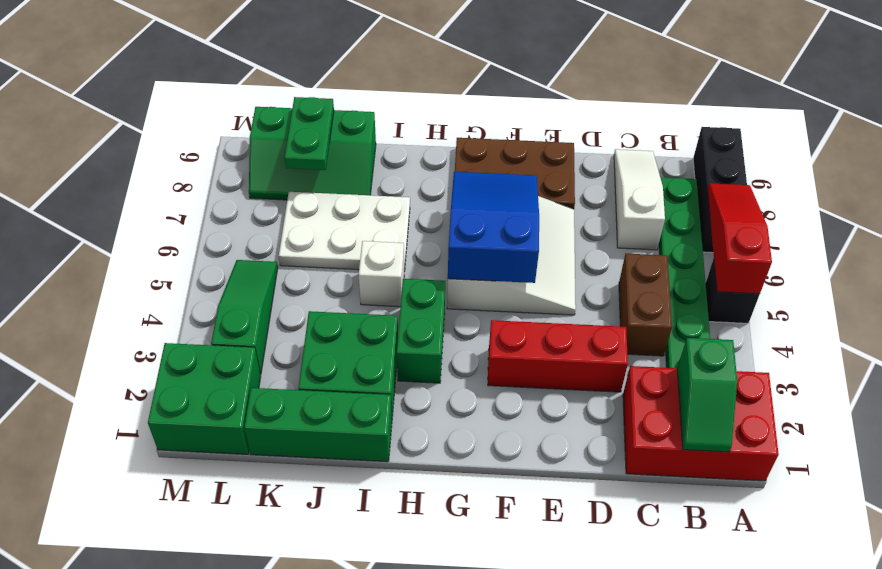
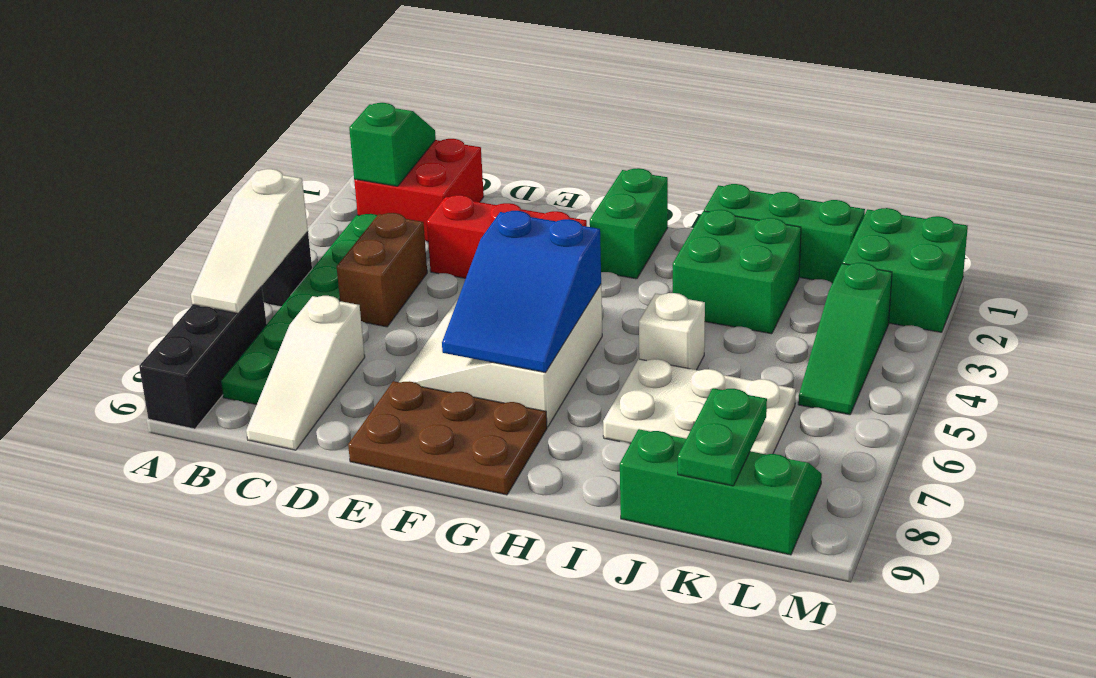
red brick A1:C2 level 1 -> red brick B1:C2 level 1
red slope A5:A7 level 2 top 5 -> white slope A5:A7 level 2 top 5
green brick H3:H4 level 1 -> green brick G1:G2 level 1

